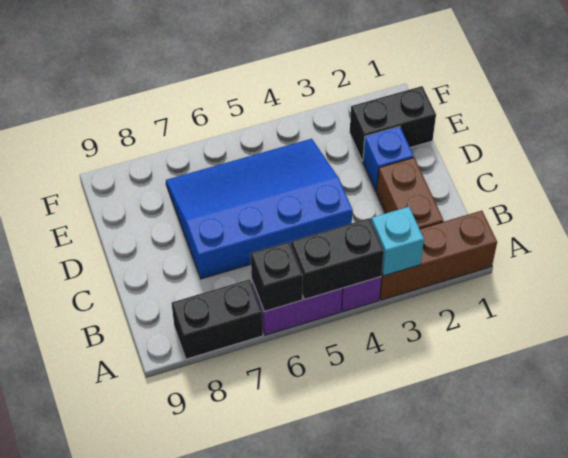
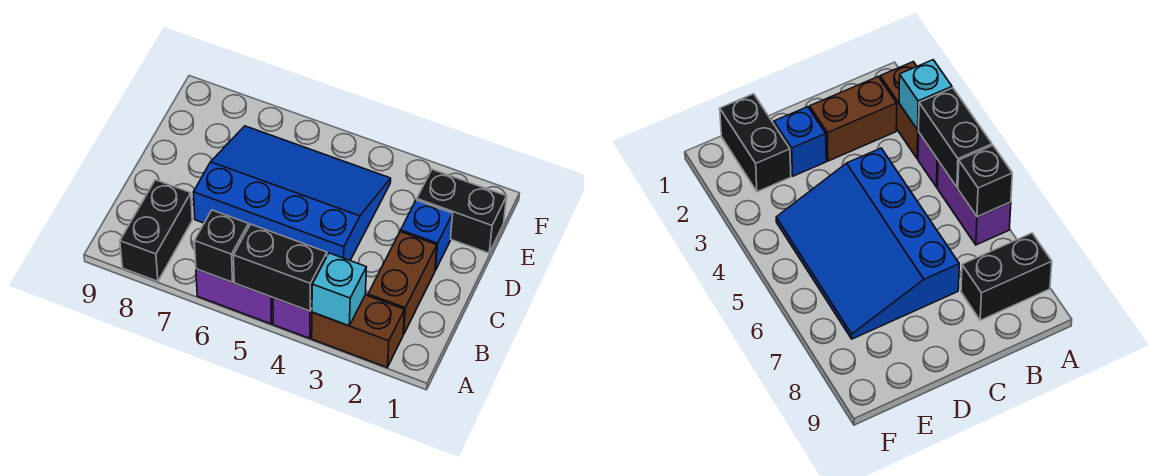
brown brick A1:A3 level 1 -> brown brick A2:A3 level 1
black brick A7:A8 level 1 -> black brick A8:B8 level 1

